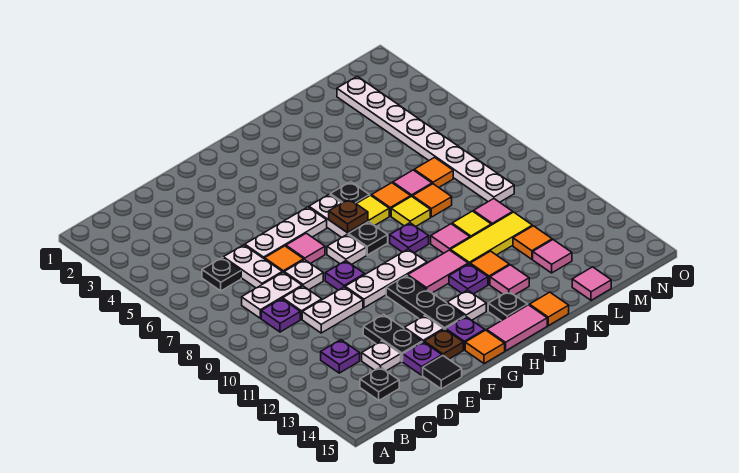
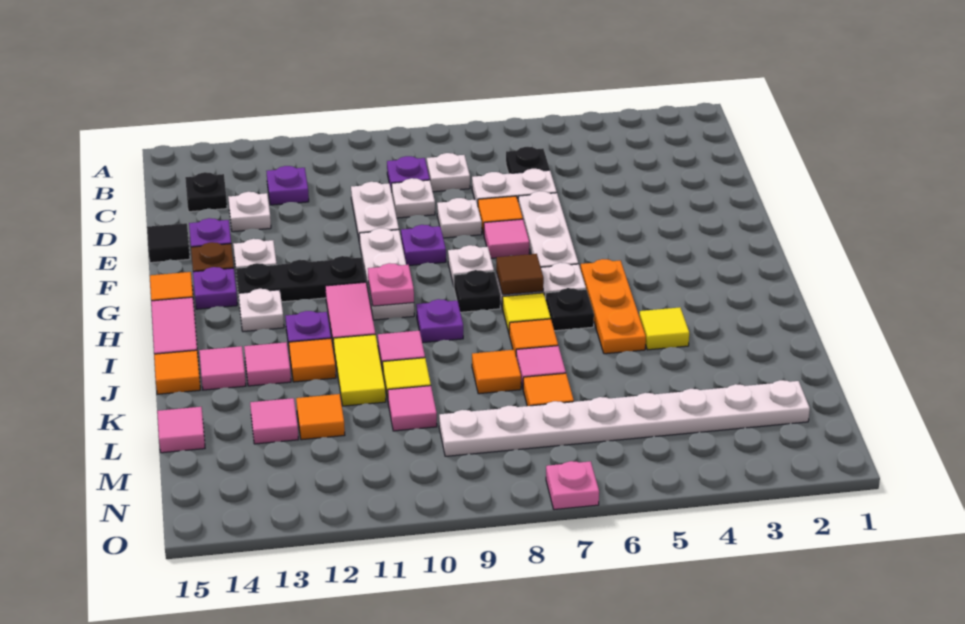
white plate C8:D8 level 1 -> white plate C8 level 1
black plate E12:E13 level 1 -> none
none -> orange plate H5:J5 level 1
brown plate H7 level 2 -> brown tile H7 level 2
none -> pink plate H10 level 2
black plate I14 level 1 -> none
yellow tile J8 level 1 -> yellow tile J4 level 1
yellow tile J11:L11 level 1 -> yellow tile J11:K11 level 1
none -> pink tile J14 level 1
none -> pink plate O7 level 1

